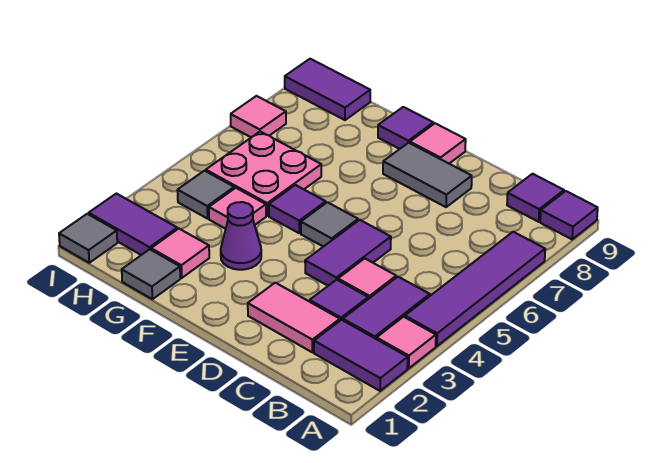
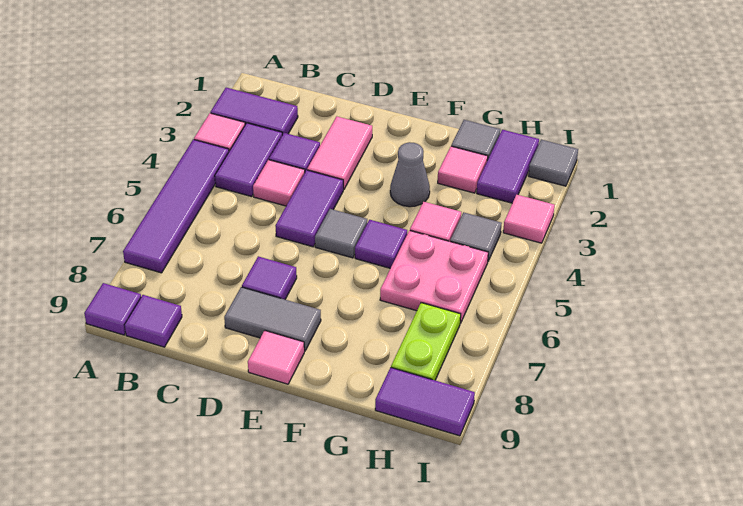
pink tile C2:D2 level 1 -> pink tile D2:D3 level 1
purple cone F3 level 1 -> grey cone F3 level 1
purple tile F9 level 1 -> purple tile D7 level 1
purple tile H2:I2 level 1 -> purple tile H1:H2 level 1
none -> lime plate H7:H8 level 1
pink tile I7 level 1 -> pink tile I3 level 1

